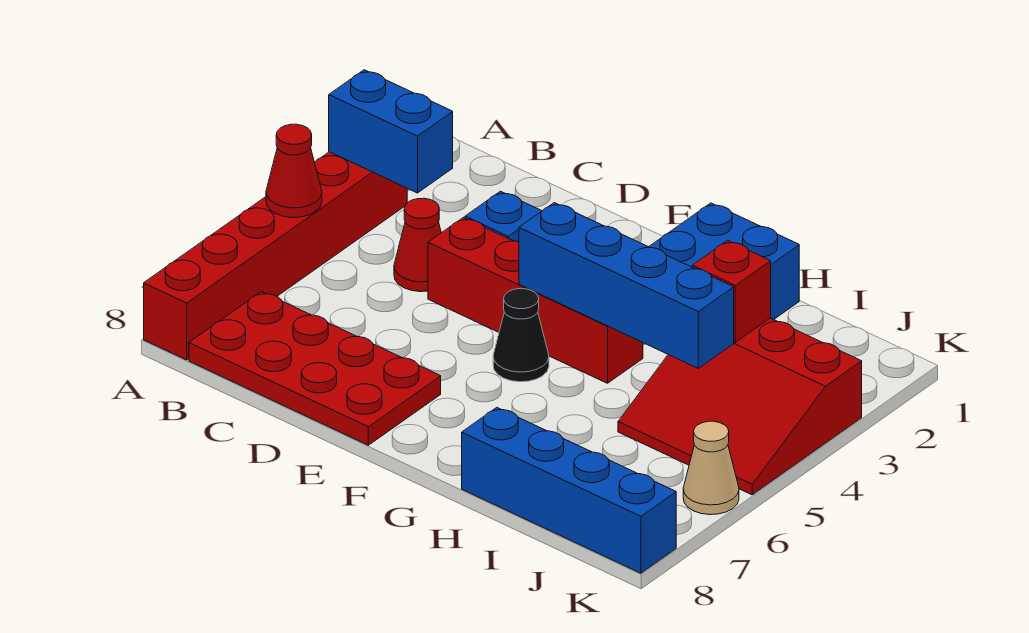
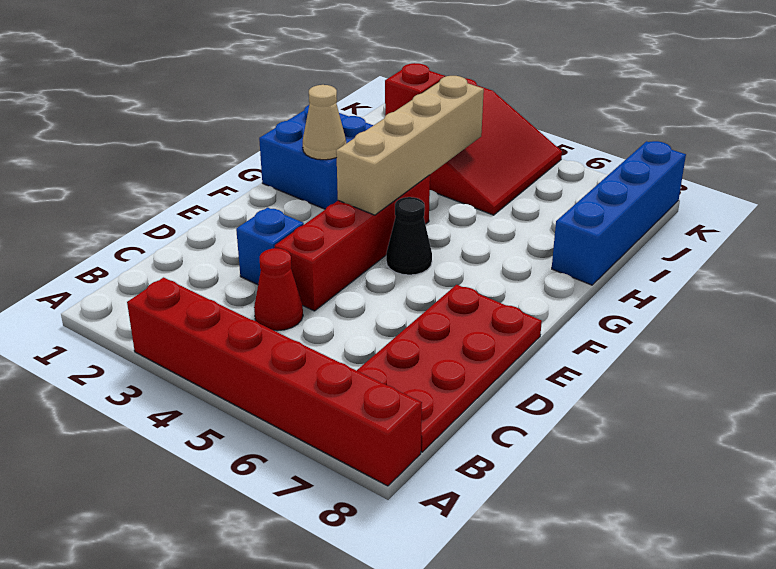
blue brick A3:B3 level 2 -> none
red cone A5 level 2 -> none
blue brick F4:I4 level 2 -> tan brick F4:I4 level 2
tan cone K6 level 1 -> tan cone G2 level 2

